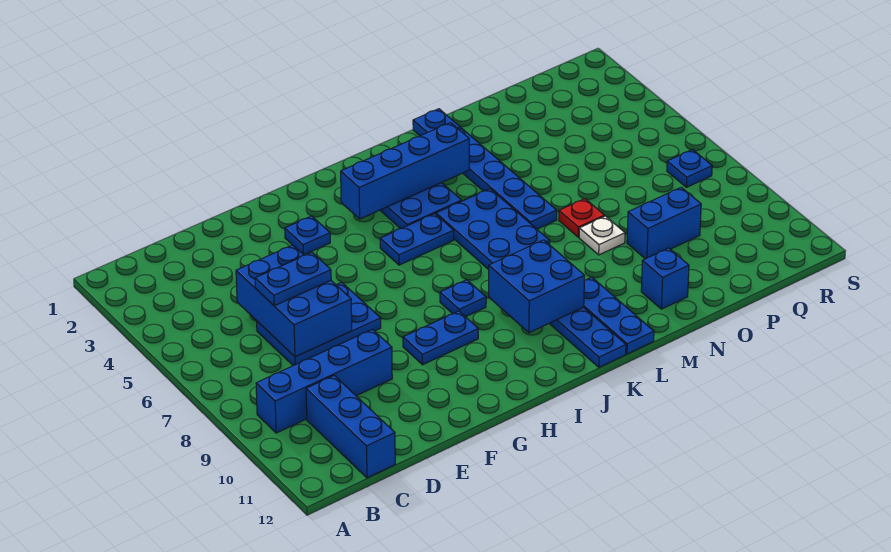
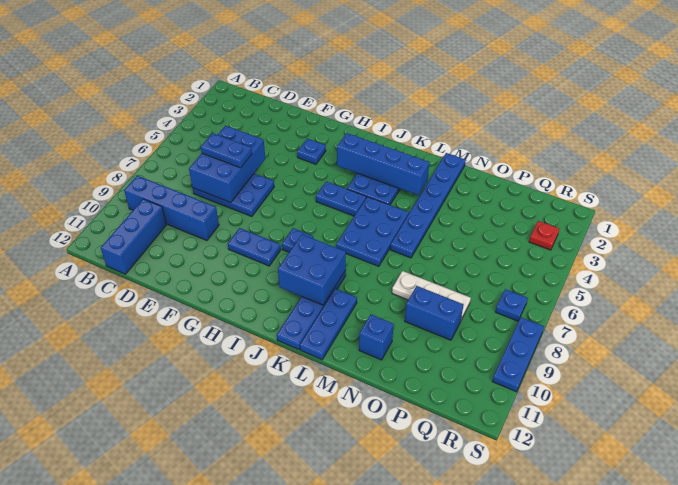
red plate N7 level 1 -> red plate R3 level 1
white plate N8 level 1 -> white plate N8:P8 level 1
none -> blue plate S8:S10 level 1

